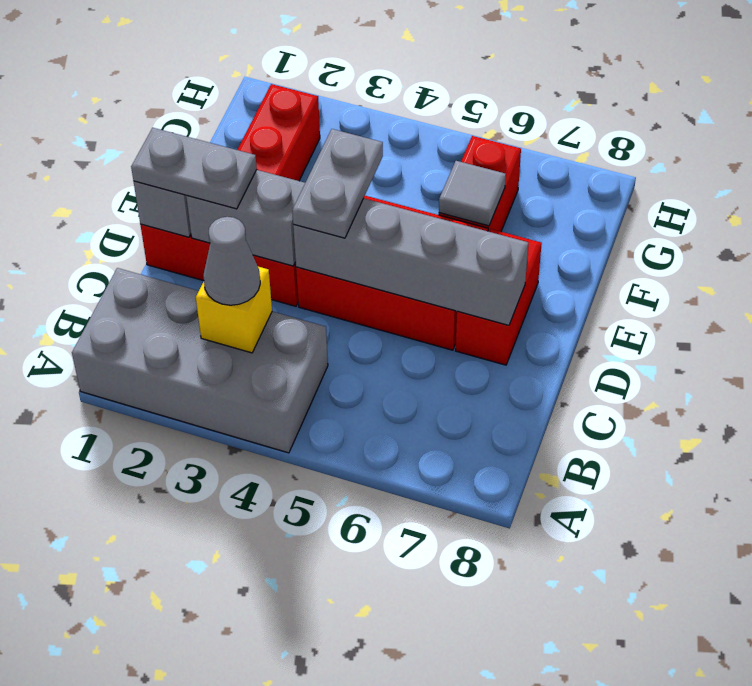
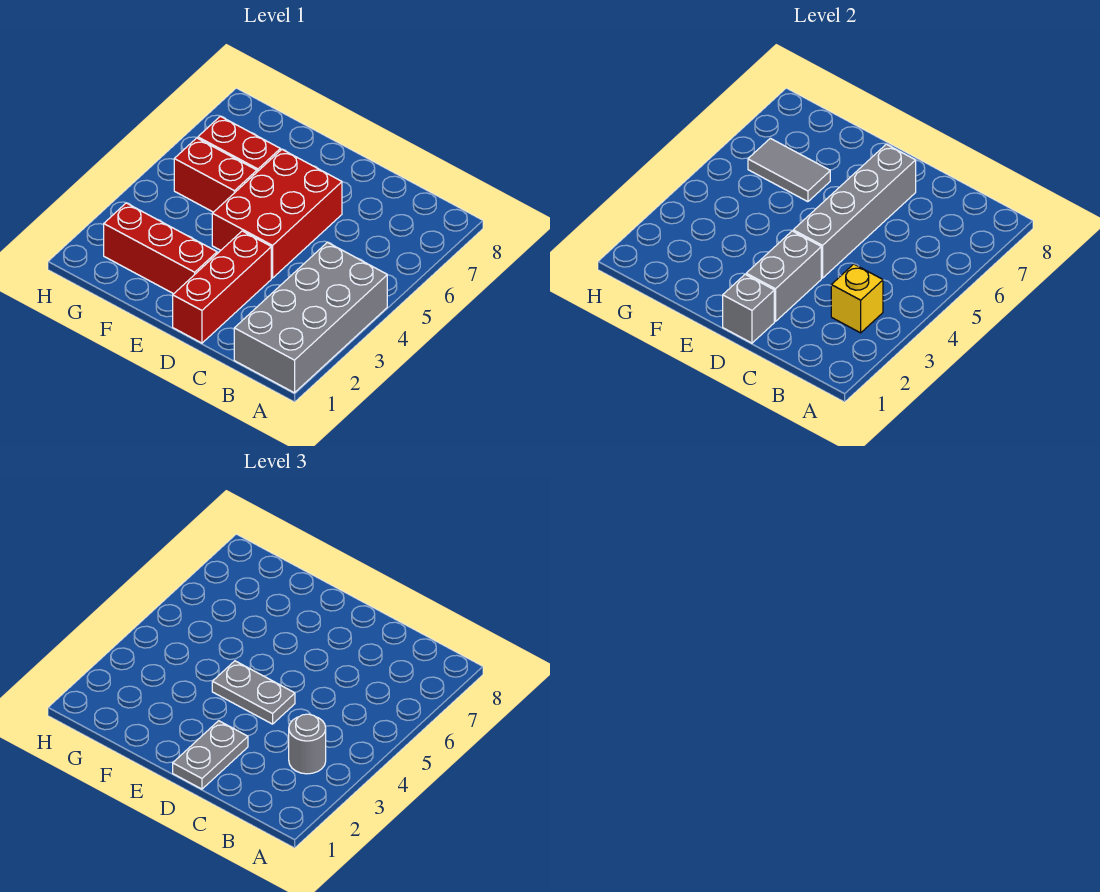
grey cone B3 level 3 -> grey round brick B3 level 3
red brick D7:E7 level 1 -> red brick F5:G5 level 1
grey tile F6 level 2 -> grey tile F6:G6 level 2

